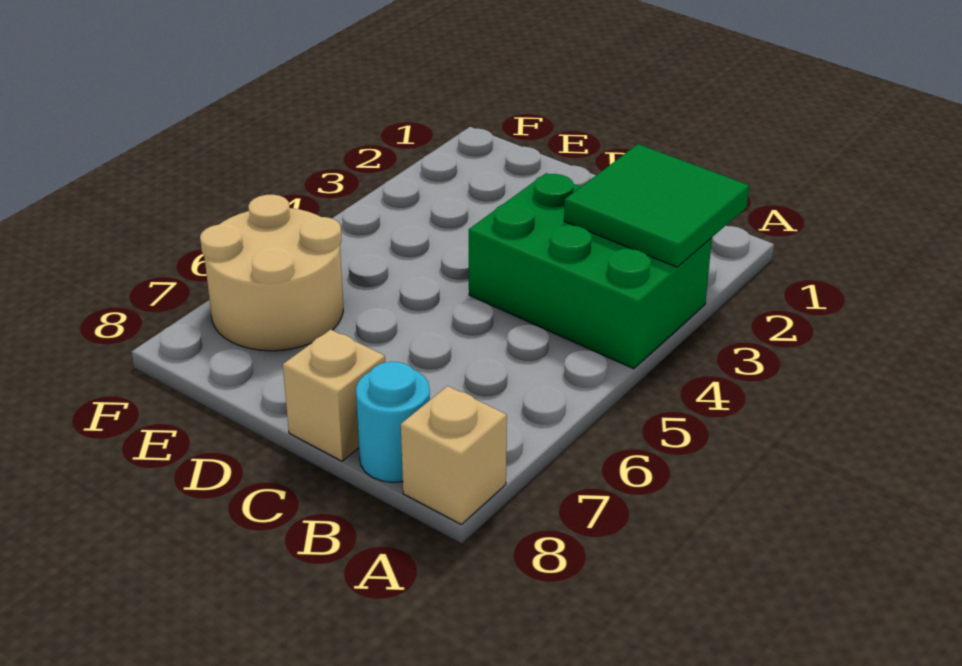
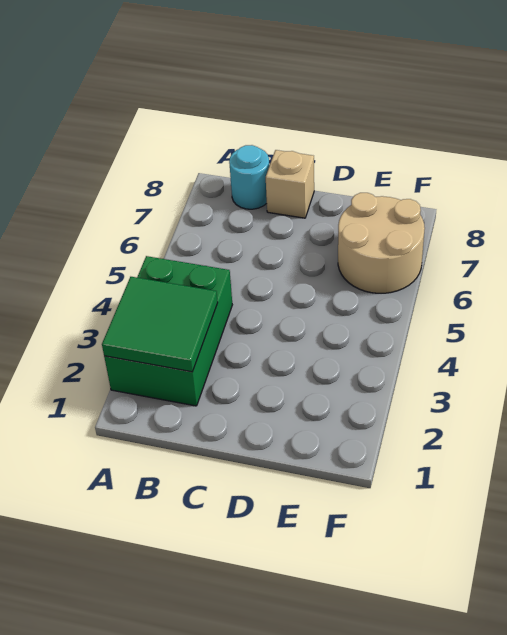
green brick A3:C4 level 1 -> green brick A2:B4 level 1
tan brick A8 level 1 -> none

